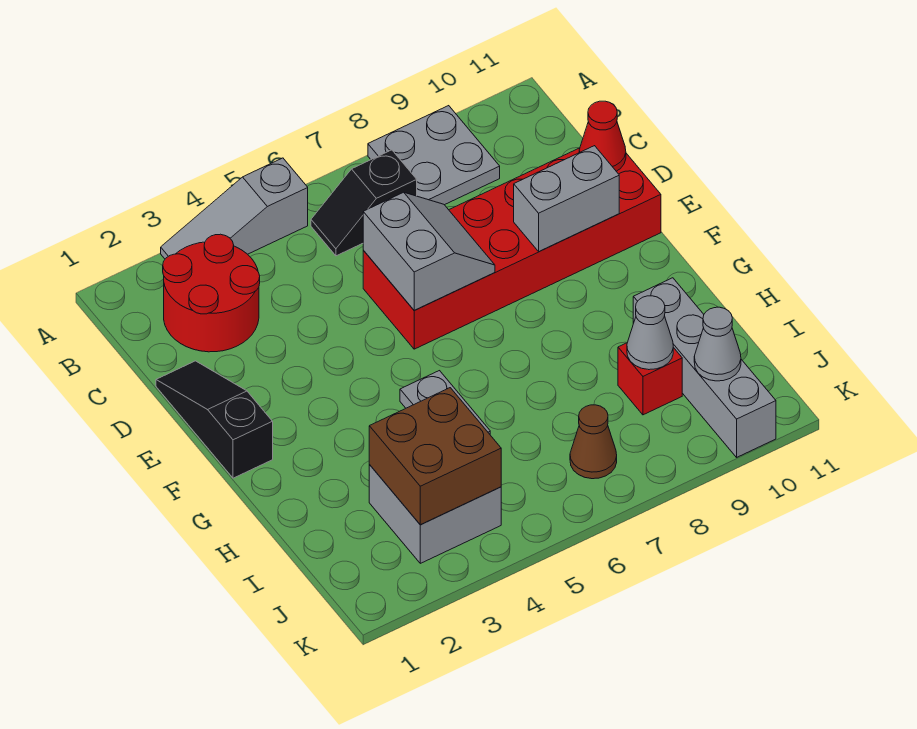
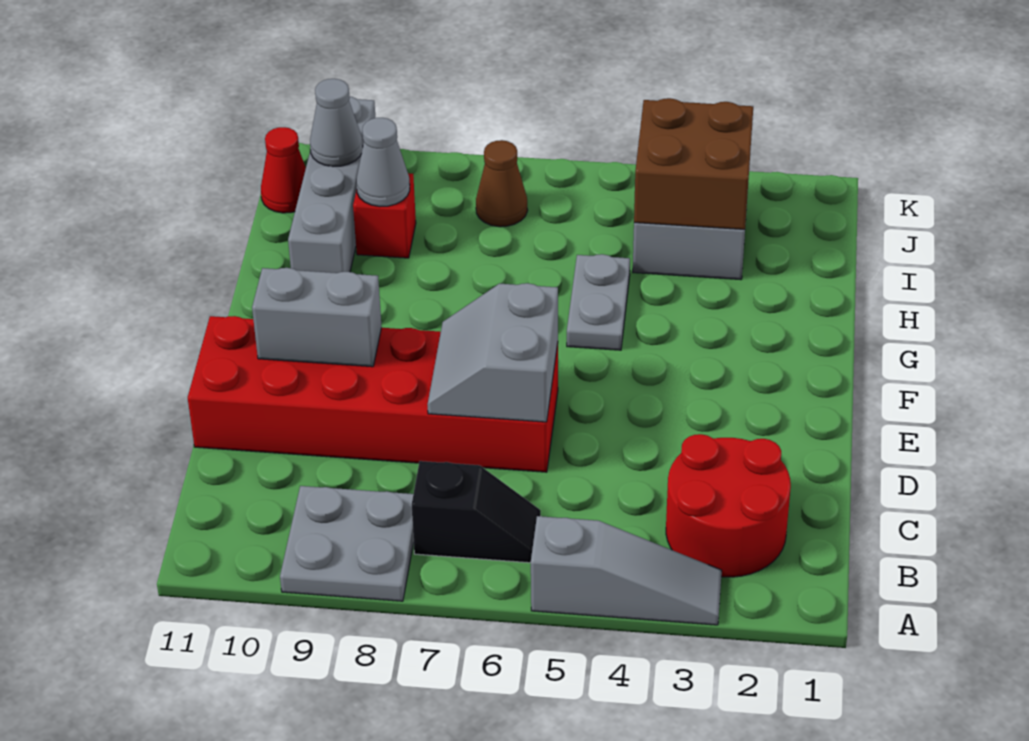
black slope D1:F1 level 1 top F -> none
red cone D11 level 2 -> red cone J11 level 1

